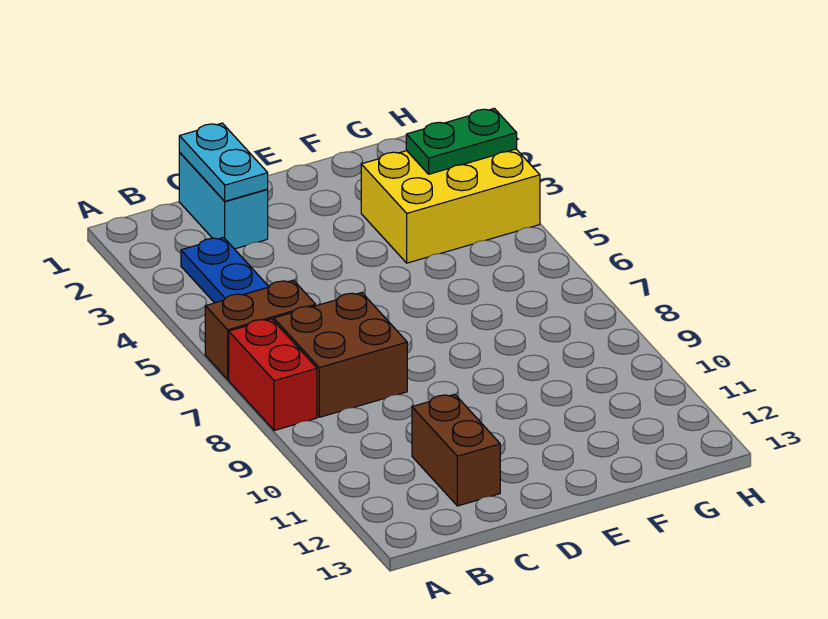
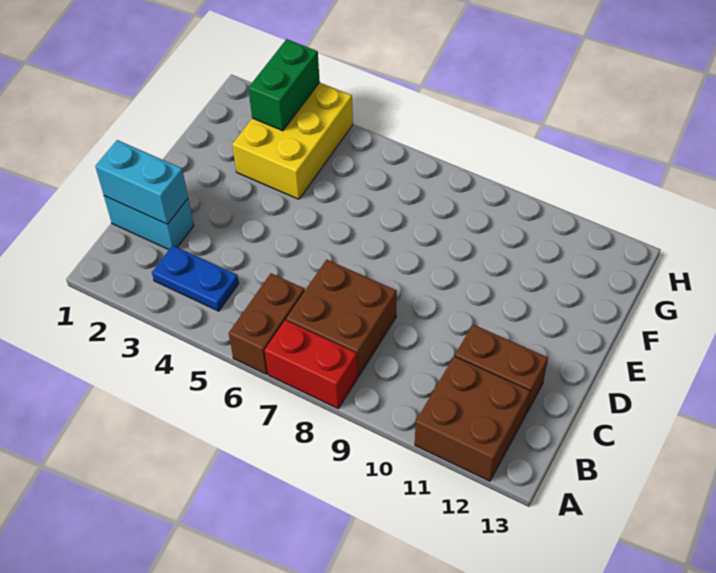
none -> brown brick A11:B12 level 1
cyan plate C1:C2 level 2 -> cyan brick C1:C2 level 2
green plate G3:H3 level 2 -> green brick G3:H3 level 2

